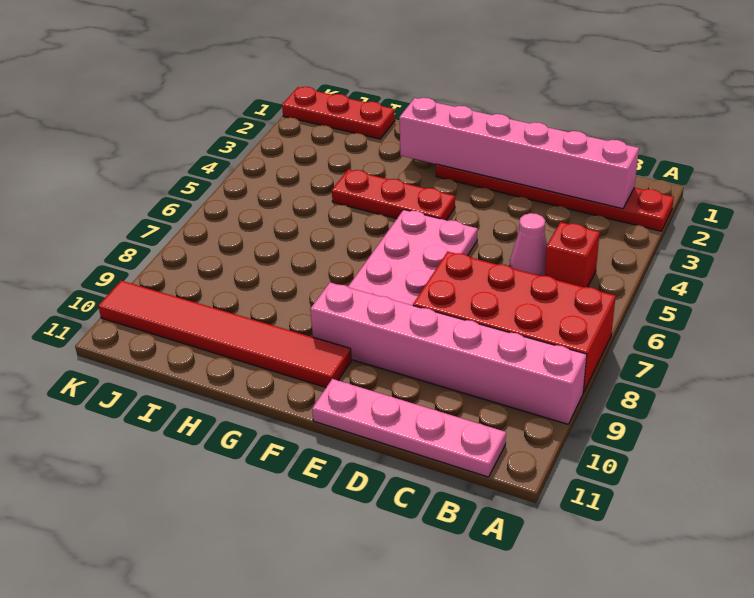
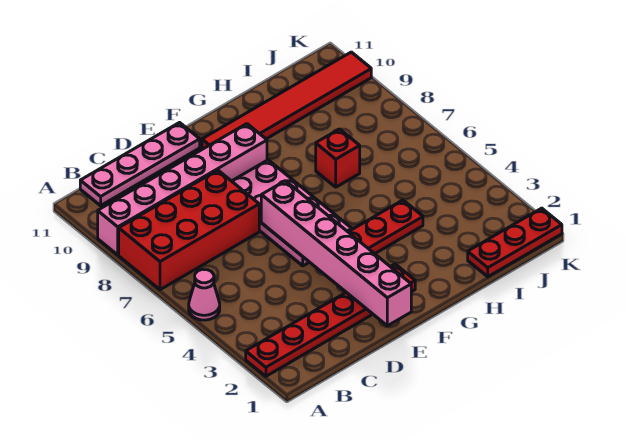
pink brick B2:G2 level 2 -> pink brick E1:E6 level 2
red brick B5 level 1 -> red brick H7 level 1
pink cone C5 level 1 -> pink cone A5 level 1

